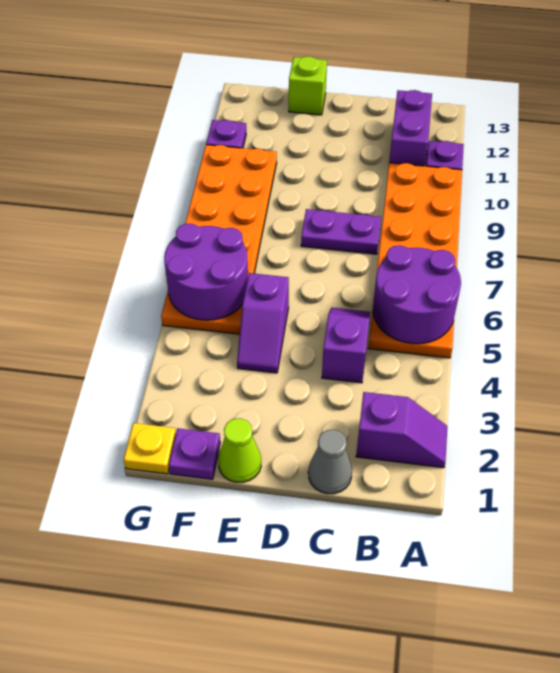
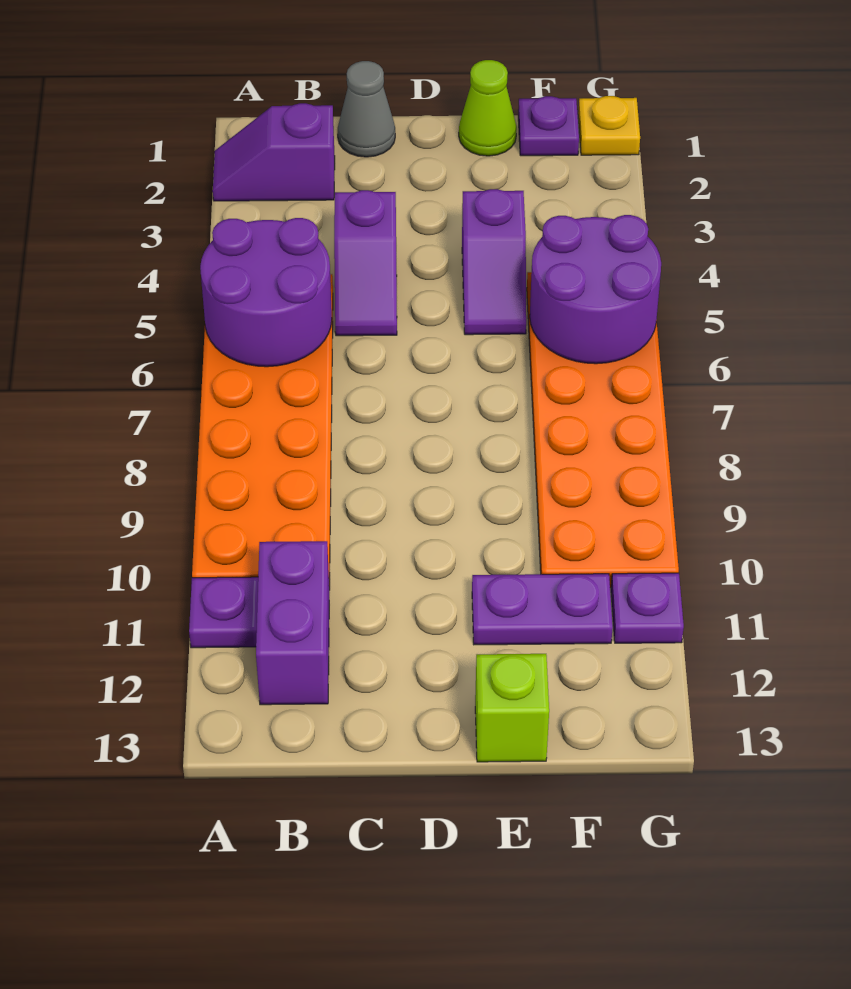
purple plate C8:D8 level 1 -> purple plate E11:F11 level 1
purple slope E4:E5 level 1 top 5 -> purple slope E4:E5 level 1 top 4

